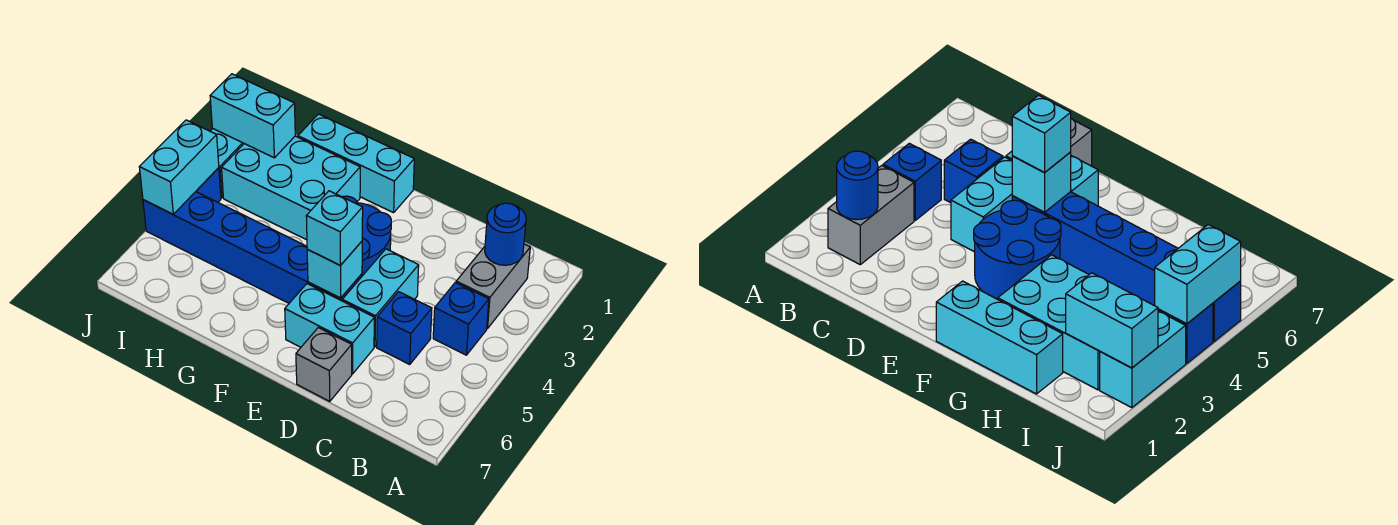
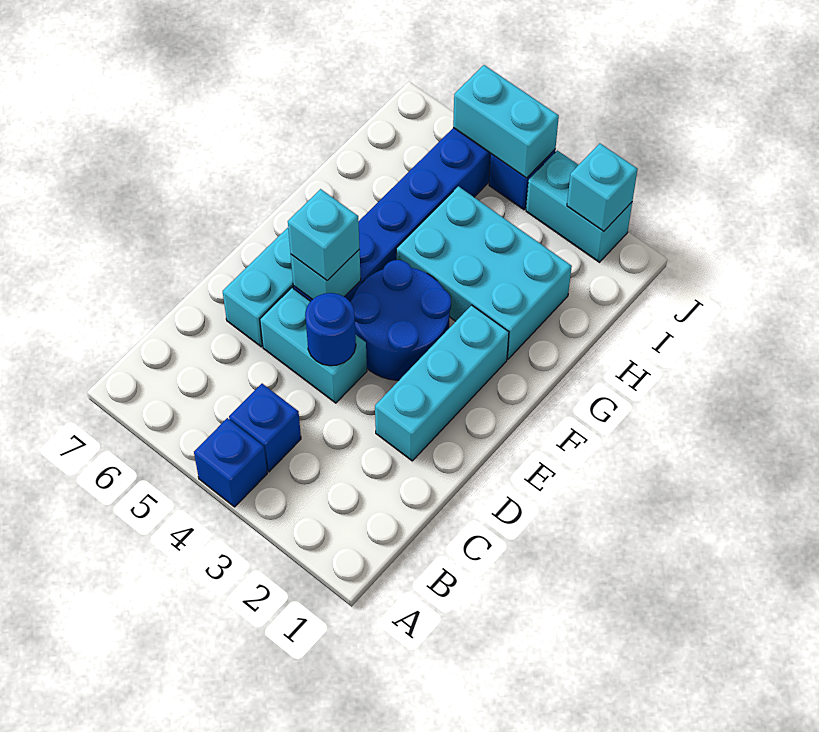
grey brick B2:B3 level 1 -> none
blue round brick B2 level 2 -> blue round brick D4 level 2
blue brick C5 level 1 -> blue brick A4 level 1
grey brick D7 level 1 -> none
cyan brick F1:H1 level 1 -> cyan brick D2:F2 level 1
cyan brick G2:I3 level 1 -> cyan brick G2:H4 level 1
cyan brick I2:J2 level 2 -> cyan brick J2 level 2

